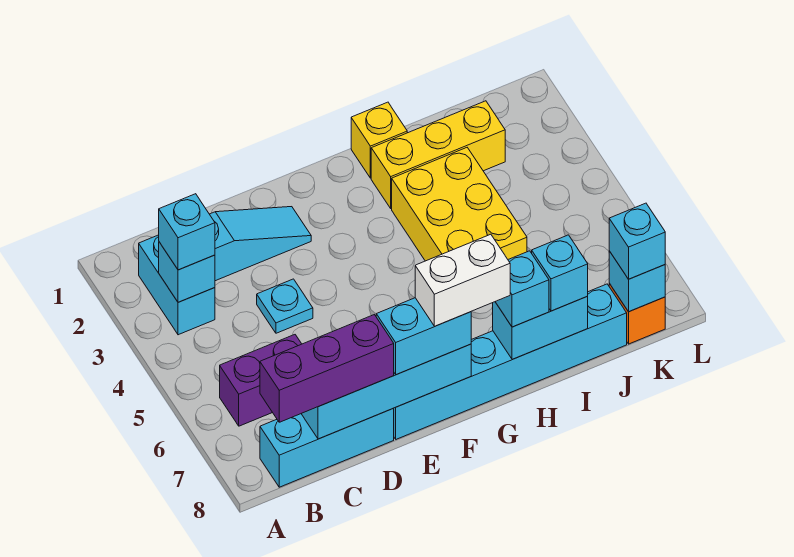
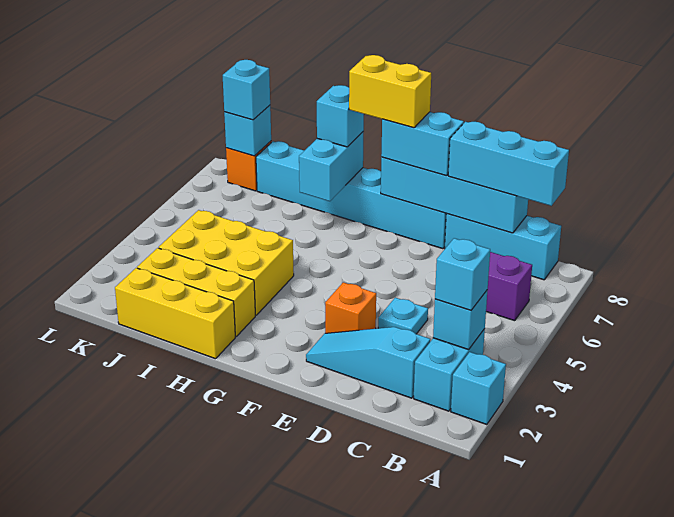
purple brick B8:D8 level 3 -> cyan brick B8:D8 level 3
none -> orange brick E3 level 1
white brick F8:G8 level 4 -> yellow brick F8:G8 level 4
yellow brick H1 level 1 -> yellow brick H1:J1 level 1
yellow brick H3:I5 level 1 -> yellow brick H3:J4 level 1
cyan brick H8:I8 level 2 -> cyan brick H7:H8 level 2
cyan brick I8 level 3 -> cyan brick A2 level 1

